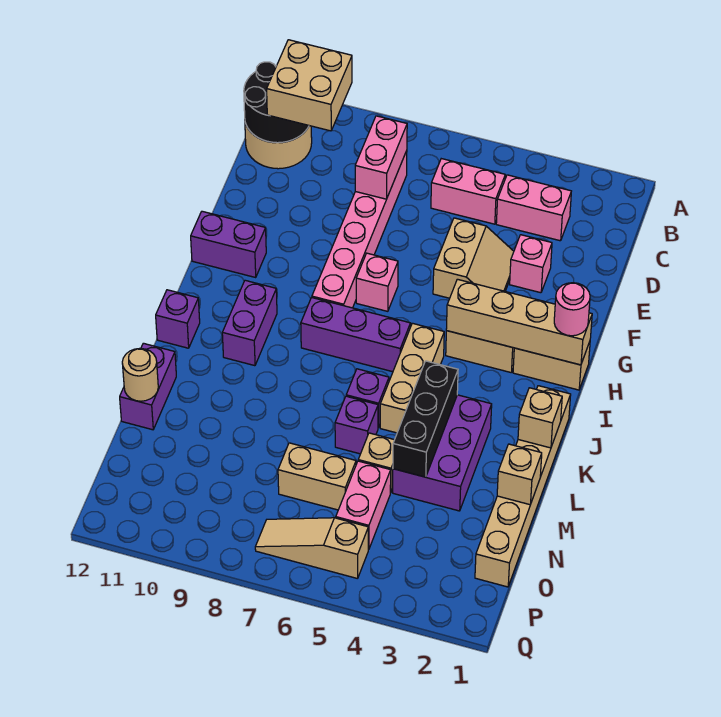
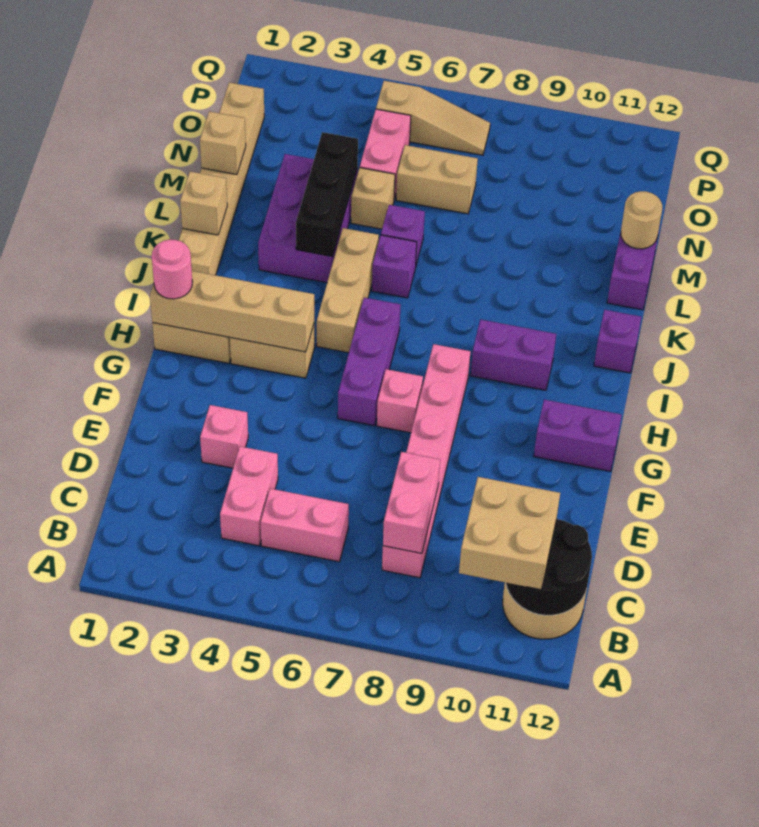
pink brick C3:C4 level 1 -> pink brick C4:D4 level 1
tan slope E4:F5 level 1 top 5 -> none
purple brick I6:I8 level 1 -> purple brick G6:I6 level 1
purple brick I10:J10 level 1 -> purple brick I9:I10 level 1

